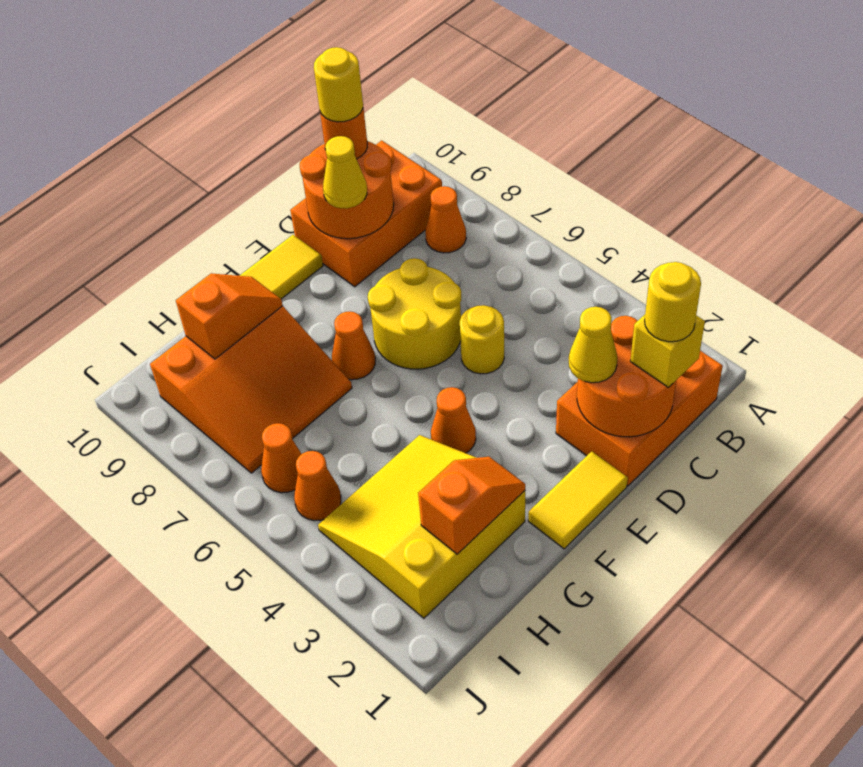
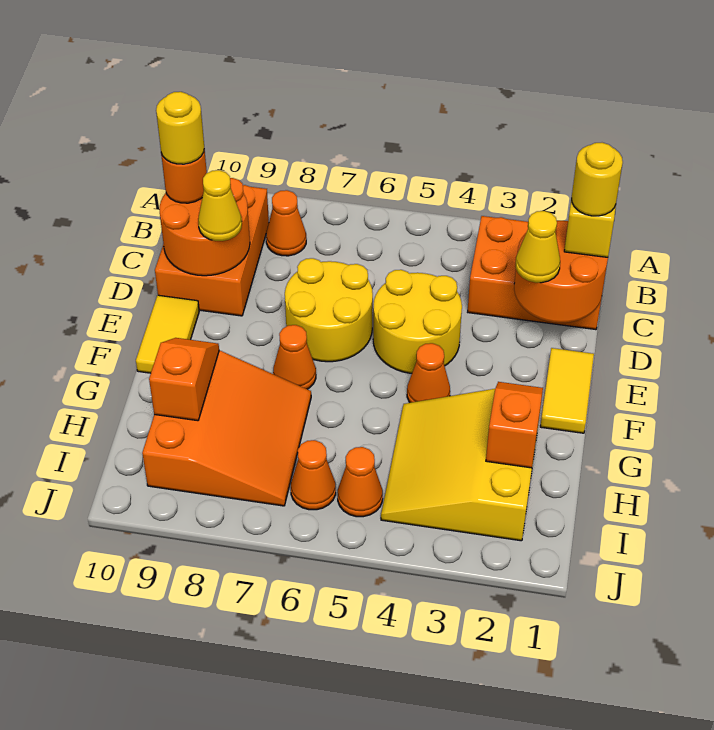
orange brick B1:D2 level 1 -> orange brick B1:C3 level 1
yellow round brick D5 level 1 -> yellow round brick D4:E5 level 1

